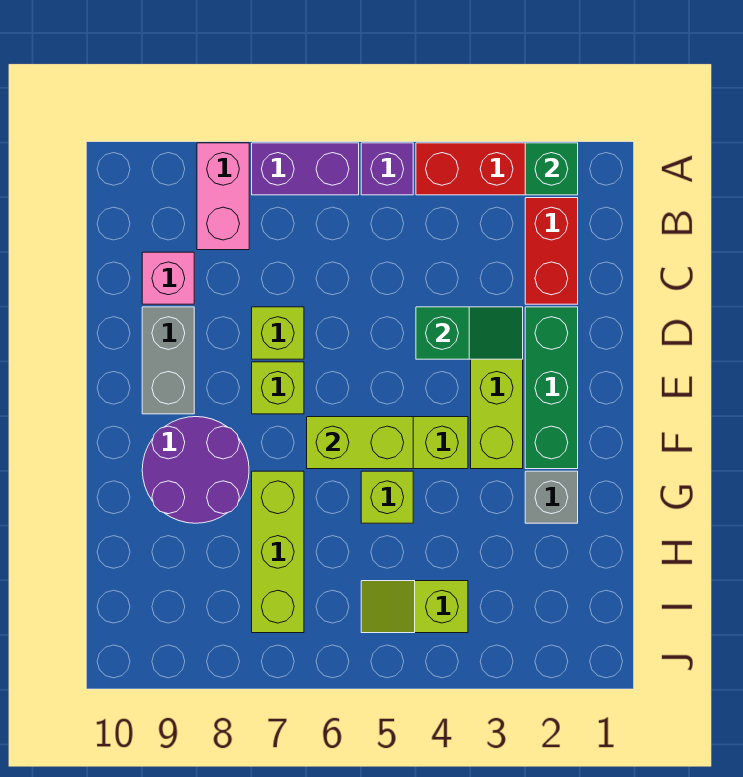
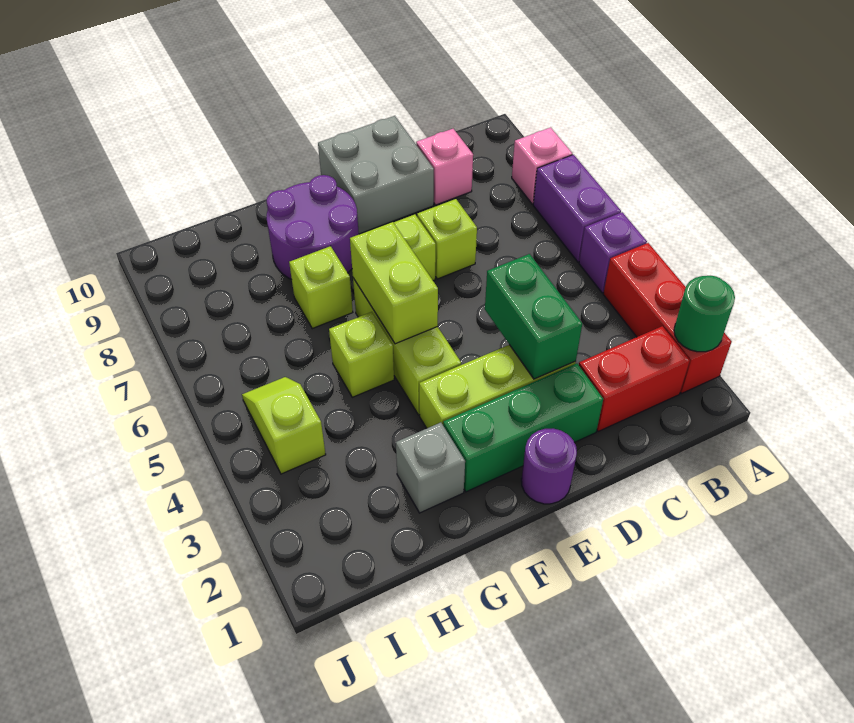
green brick A2 level 2 -> green round brick A2 level 2
pink brick A8:B8 level 1 -> pink brick A8 level 1
green slope D3:D4 level 2 top 4 -> green brick D3:D4 level 2
grey brick D9:E9 level 1 -> grey brick D9:E10 level 1
none -> purple round brick E1 level 1
lime brick G7:I7 level 1 -> lime brick G7 level 1

